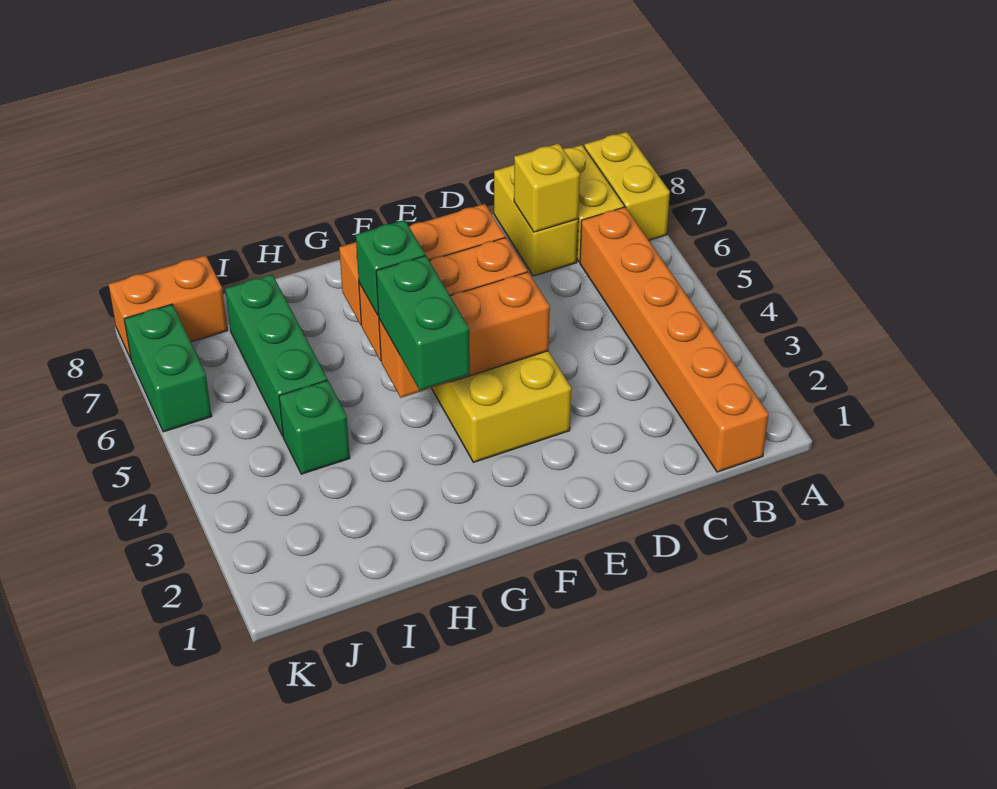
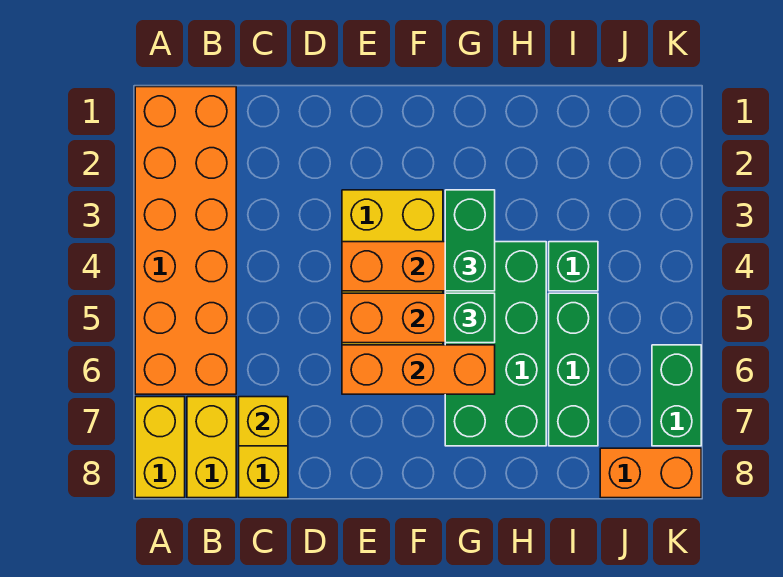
orange brick B1:B6 level 1 -> orange brick A1:B6 level 1
none -> green brick G4:H7 level 1

